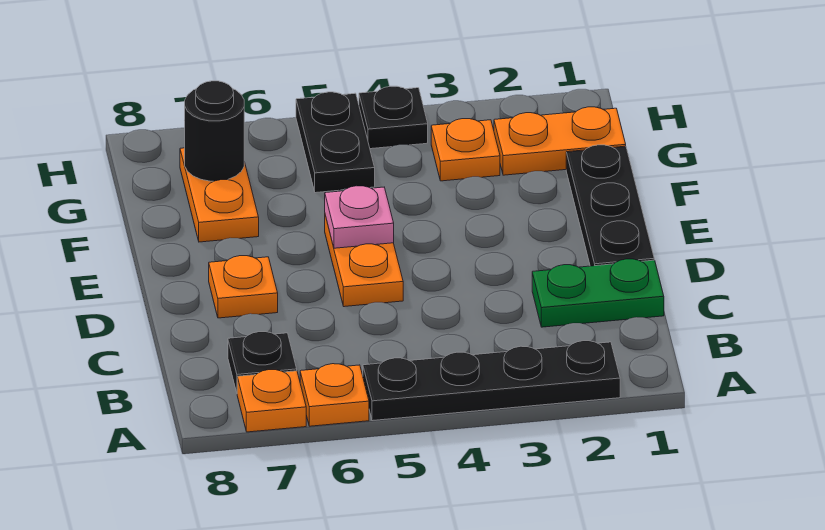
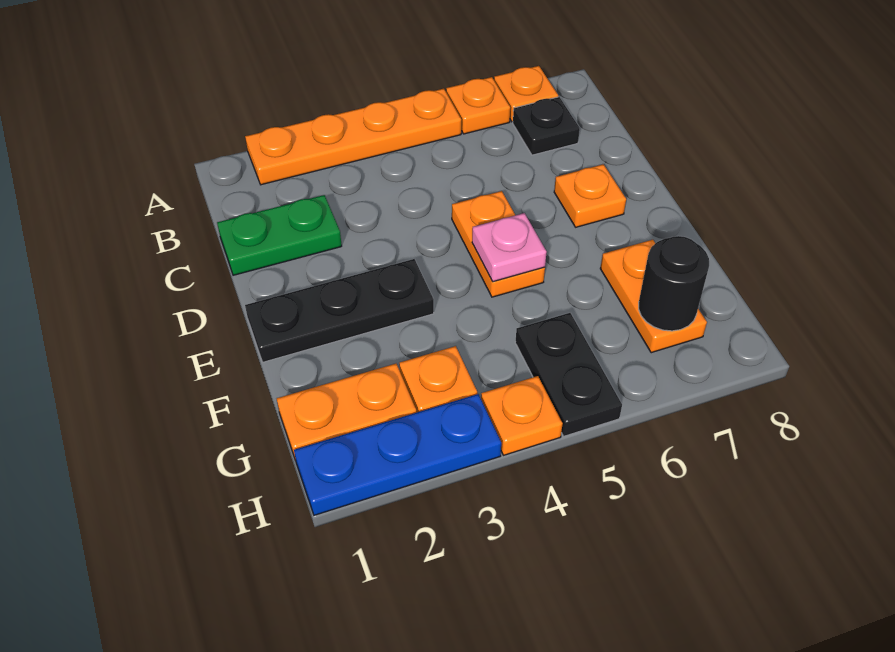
black plate A2:A5 level 1 -> orange plate A2:A5 level 1
black plate D1:F1 level 1 -> black plate E1:E3 level 1
none -> blue plate H1:H3 level 1
black plate H4 level 1 -> orange plate H4 level 1

